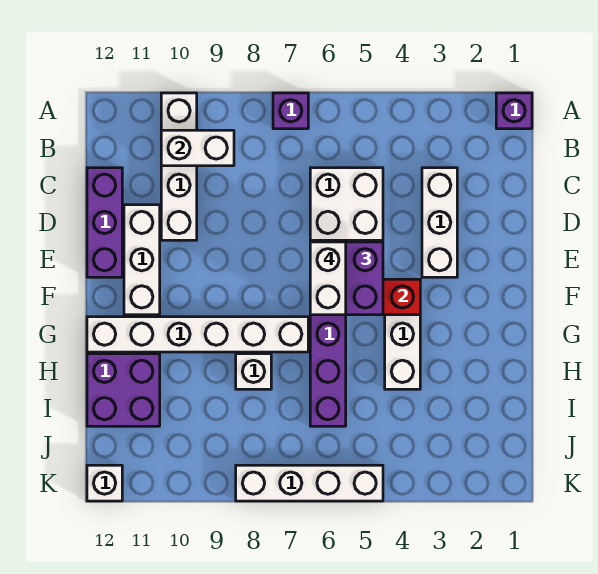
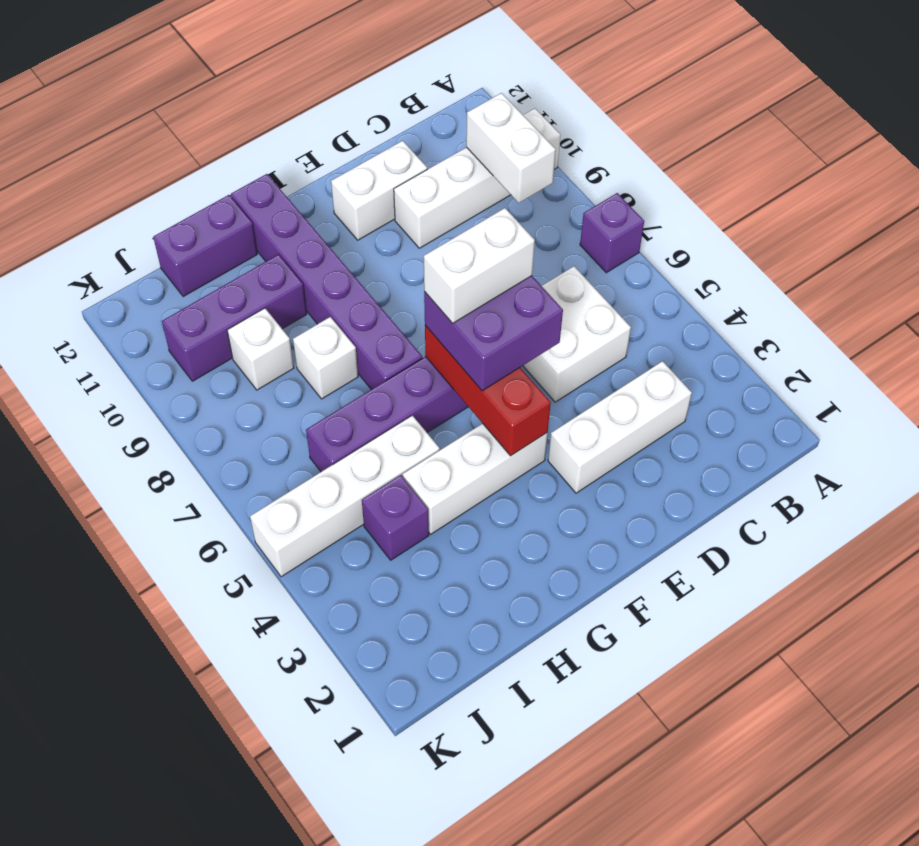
purple brick A1 level 1 -> purple brick I4 level 1
purple brick C12:E12 level 1 -> purple brick H10:J10 level 1
white brick D11:F11 level 1 -> white brick D11:E11 level 1
white brick G7:G12 level 1 -> purple brick G7:G12 level 1
purple brick H11:I12 level 1 -> purple brick H12:I12 level 1
white brick K5:K8 level 1 -> white brick H5:K5 level 1
white brick K12 level 1 -> white brick I9 level 1

